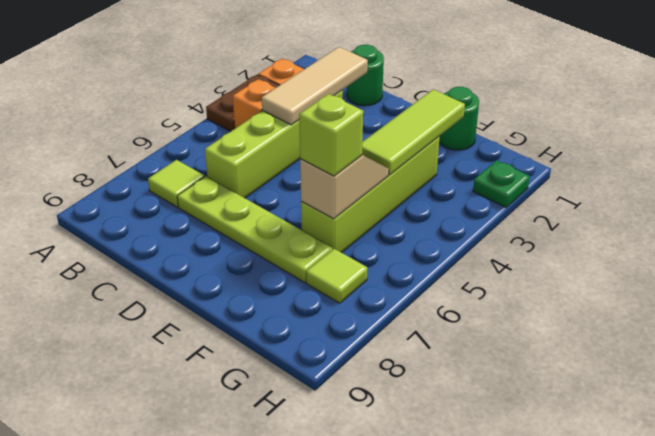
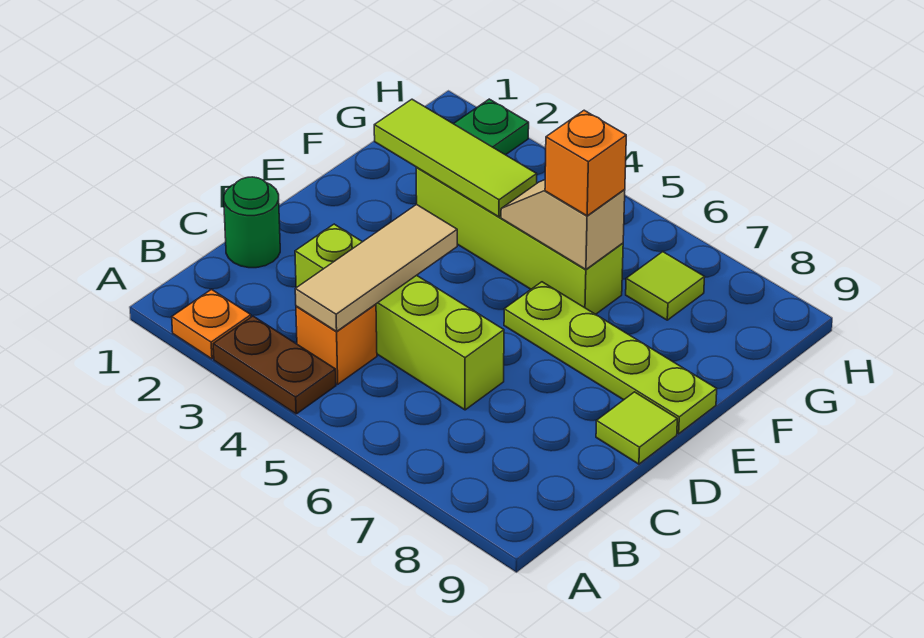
lime tile B7 level 1 -> lime tile D9 level 1
tan tile C2:C4 level 2 -> tan tile B4:D4 level 2
lime plate C7:F7 level 1 -> lime plate E6:E9 level 1
green round brick F1 level 1 -> none
lime brick F6 level 3 -> orange brick F6 level 3

